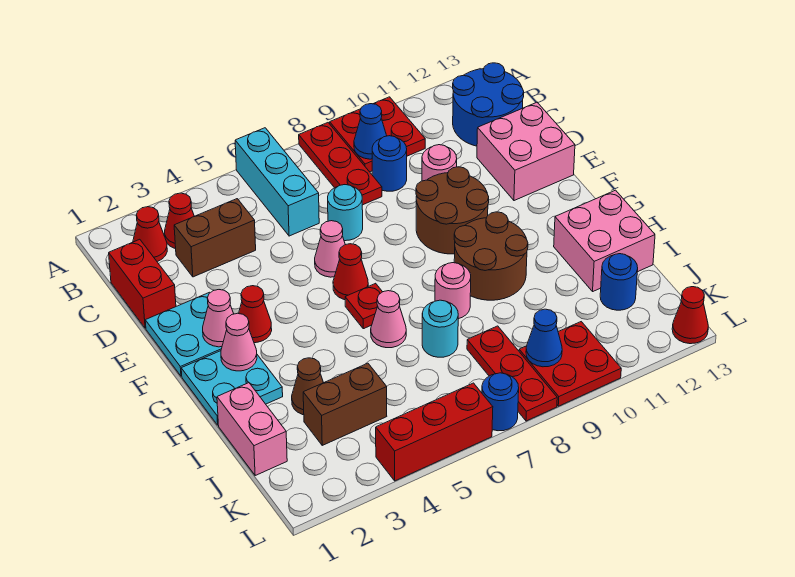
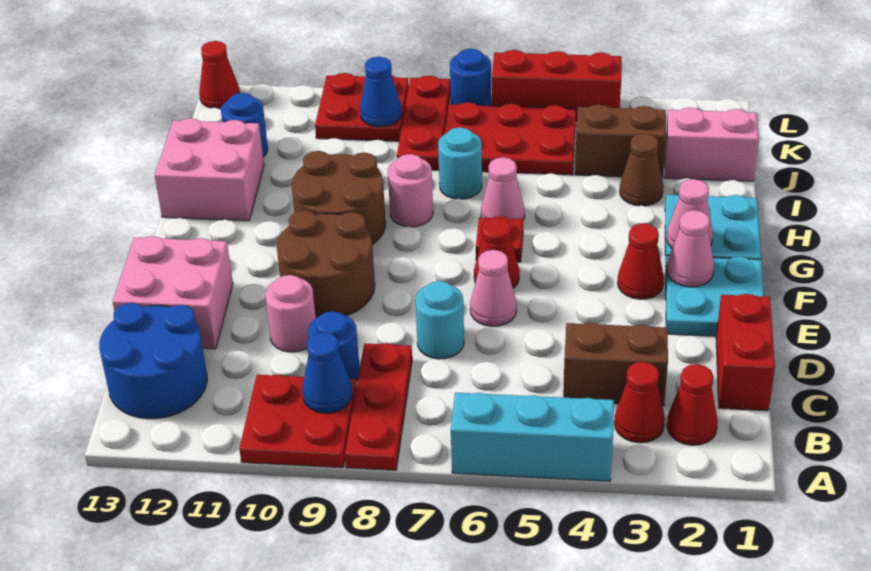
cyan brick A6:C6 level 1 -> cyan brick A4:A6 level 1
pink brick I1:J1 level 1 -> pink brick J1:J2 level 1
none -> red plate J5:K7 level 1

